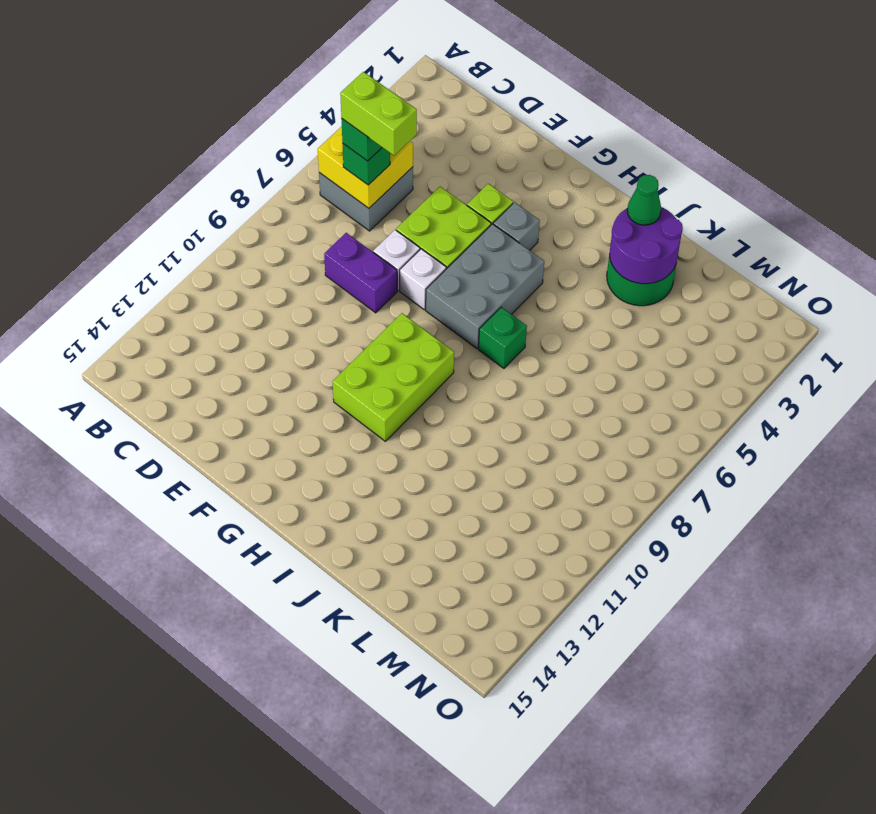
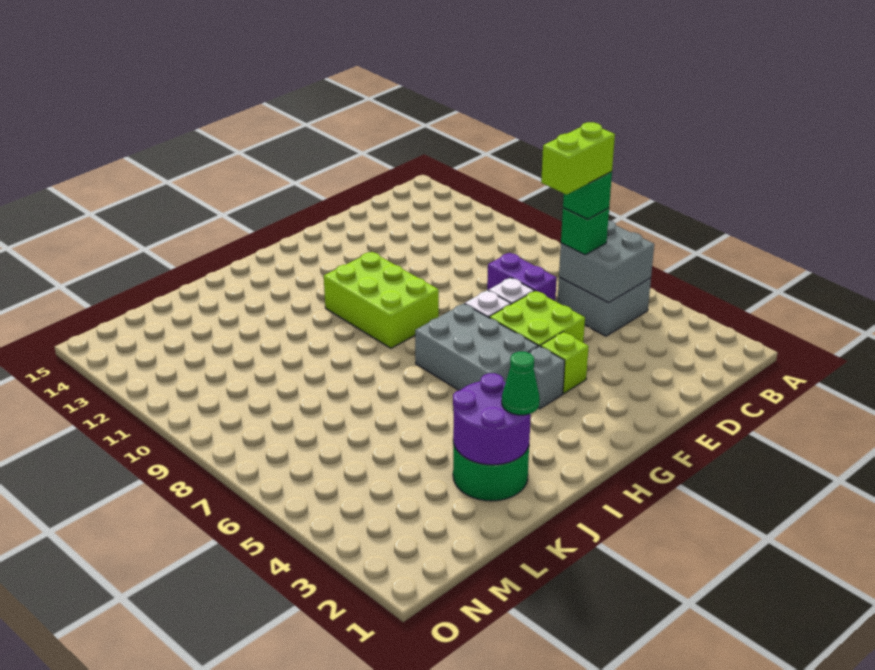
yellow brick B5:C6 level 2 -> grey brick B5:C6 level 2
purple brick D8:E8 level 1 -> purple brick D7:D8 level 1
green brick I7 level 1 -> none

